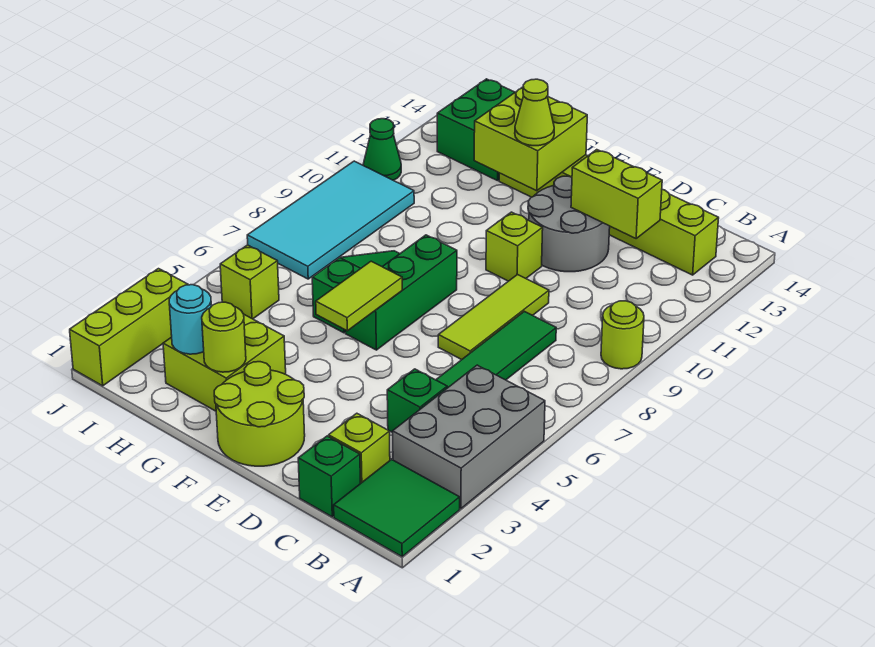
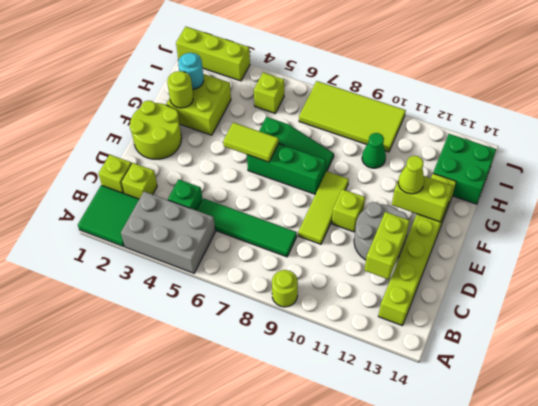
green brick C1 level 1 -> lime brick C1 level 1
lime tile D7:D9 level 1 -> lime tile D9:F9 level 1
lime brick F12:G13 level 2 -> lime brick F12:F13 level 2
cyan tile I7:J10 level 1 -> lime tile I7:J10 level 1
green cone J11 level 1 -> green cone H10 level 1

